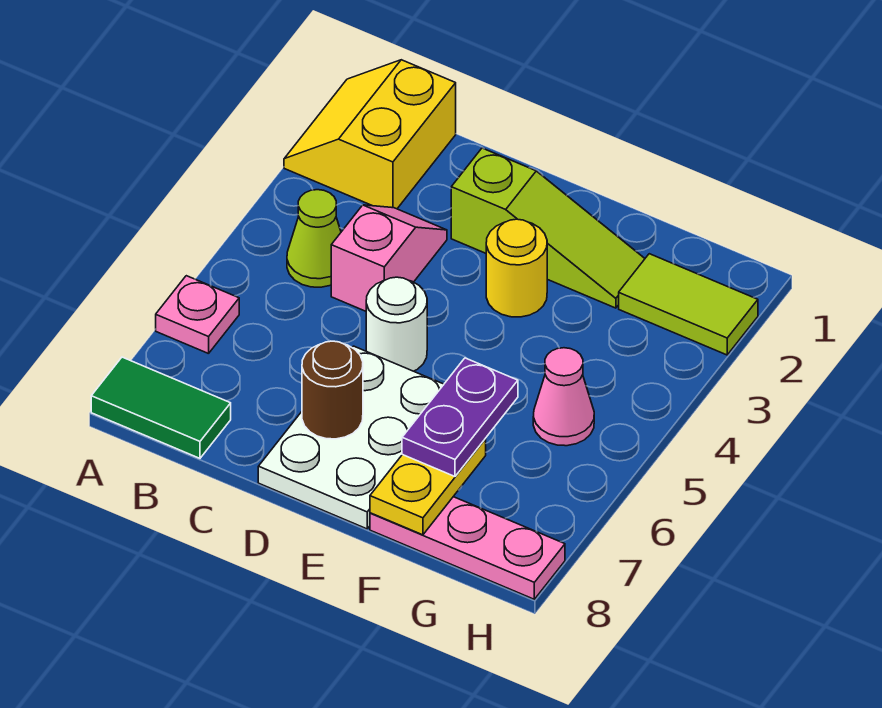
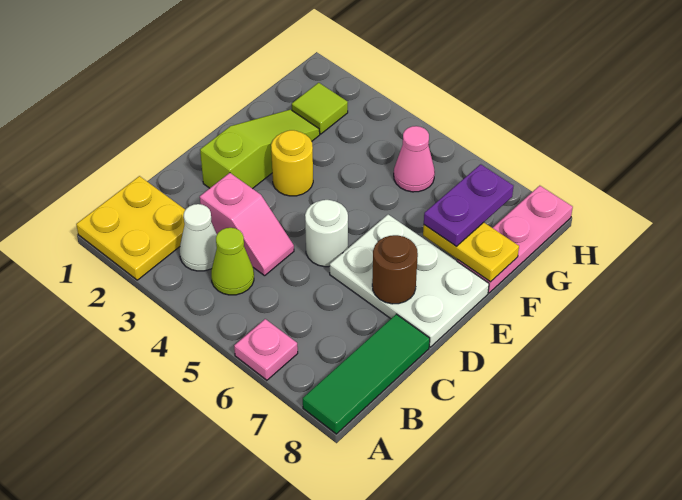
yellow slope A1:B2 level 1 top B -> yellow plate A1:B2 level 1
green tile A8:B8 level 1 -> green tile A8:C8 level 1
none -> white cone B3 level 1
pink slope C3:C4 level 1 top 4 -> pink slope C3:C4 level 1 top 3
purple plate F6:F7 level 3 -> purple plate F7:G7 level 3
lime tile G2:H2 level 1 -> lime tile G2 level 1

